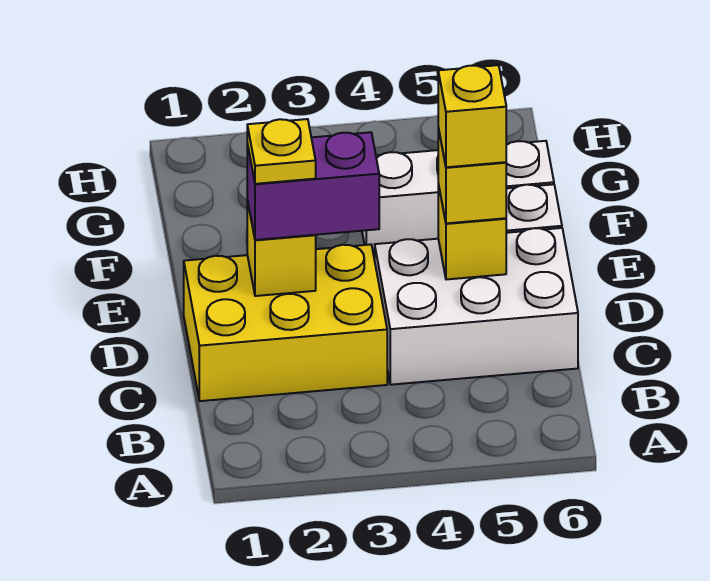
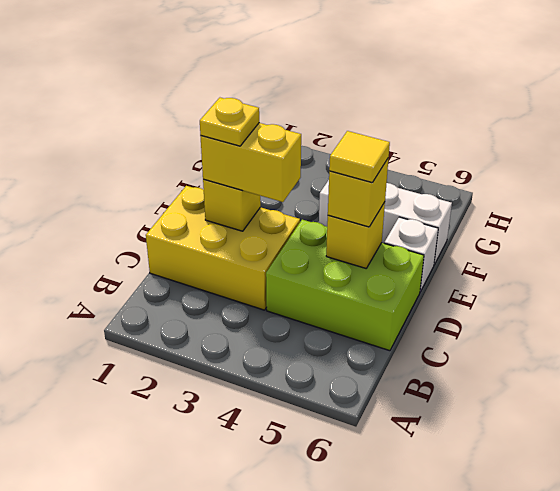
white brick C4:D6 level 1 -> lime brick C4:D6 level 1
purple brick D2:D3 level 3 -> yellow brick D2:D3 level 3
yellow brick D5 level 4 -> yellow tile D5 level 4

